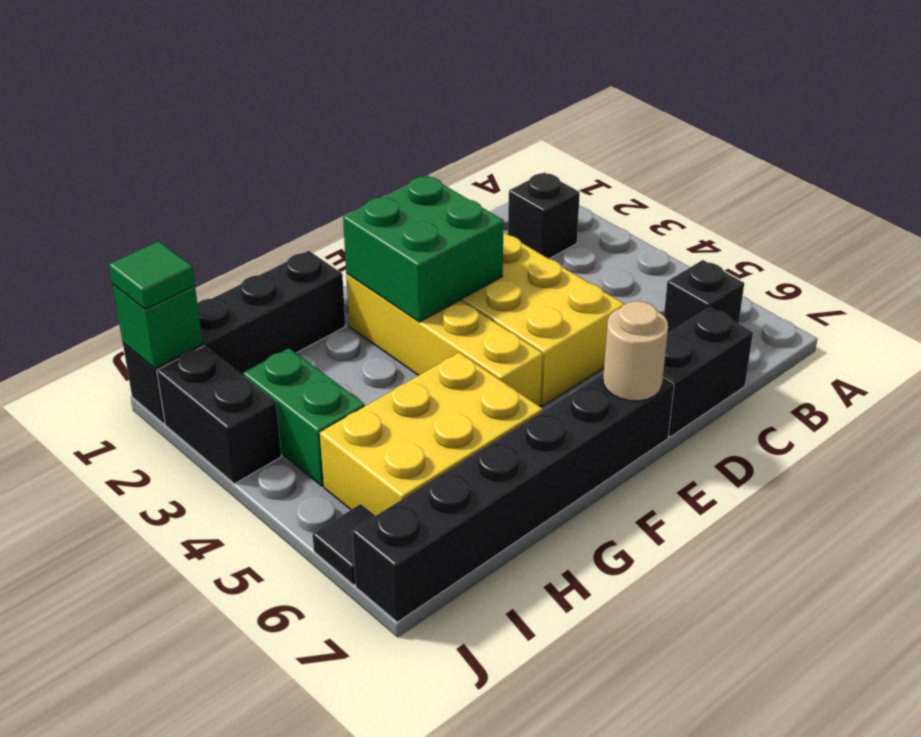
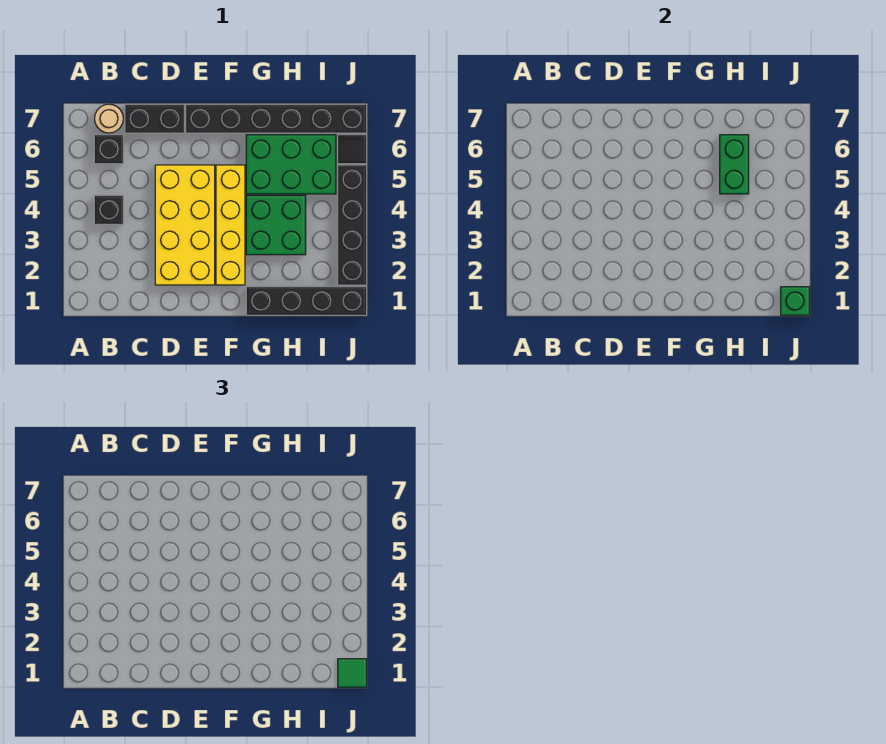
black brick B2 level 1 -> black brick B4 level 1
green brick E2:F3 level 2 -> green brick G3:H4 level 1
tan round brick E7 level 2 -> tan round brick B7 level 1
yellow brick G5:I6 level 1 -> green brick G5:I6 level 1
green brick I3:I4 level 1 -> green brick H5:H6 level 2
black brick J2:J3 level 1 -> black brick J2:J5 level 1

